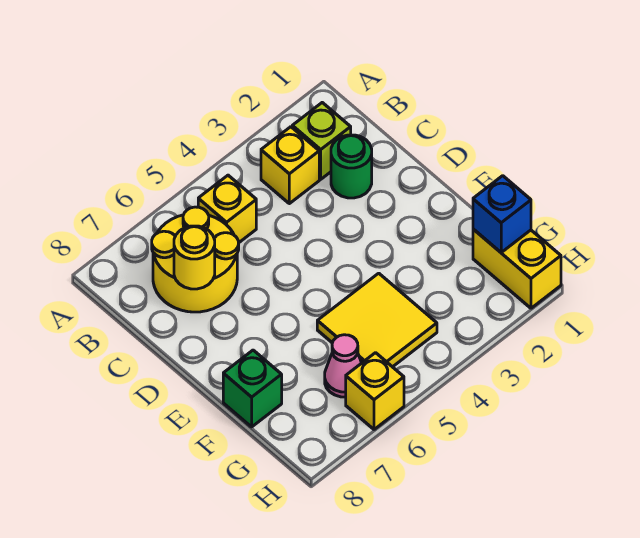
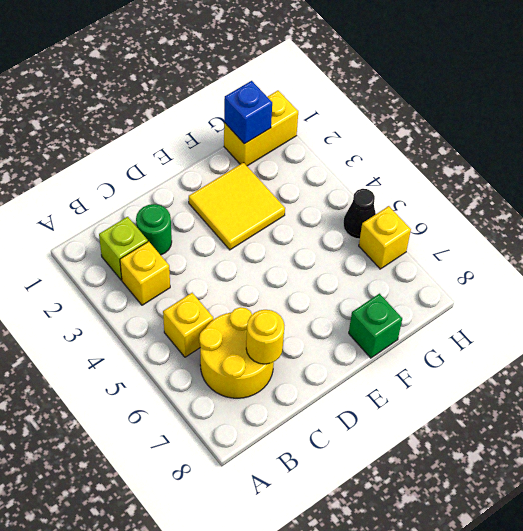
yellow tile F4:G5 level 1 -> yellow tile E2:F3 level 1
pink cone G6 level 1 -> none
none -> black cone H5 level 1

